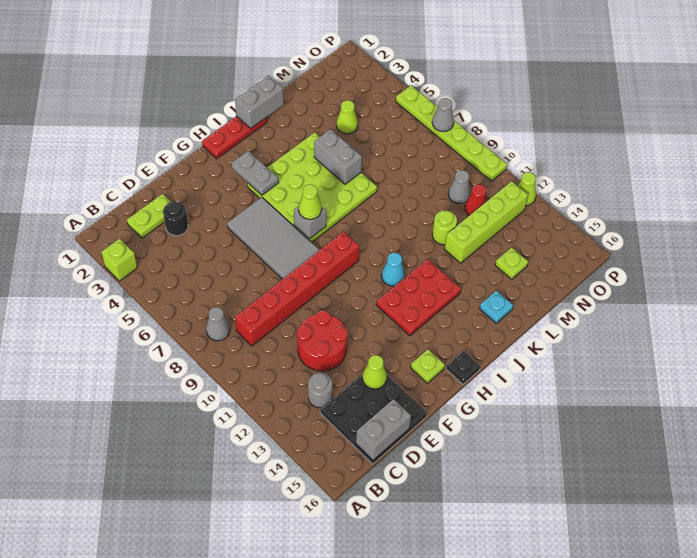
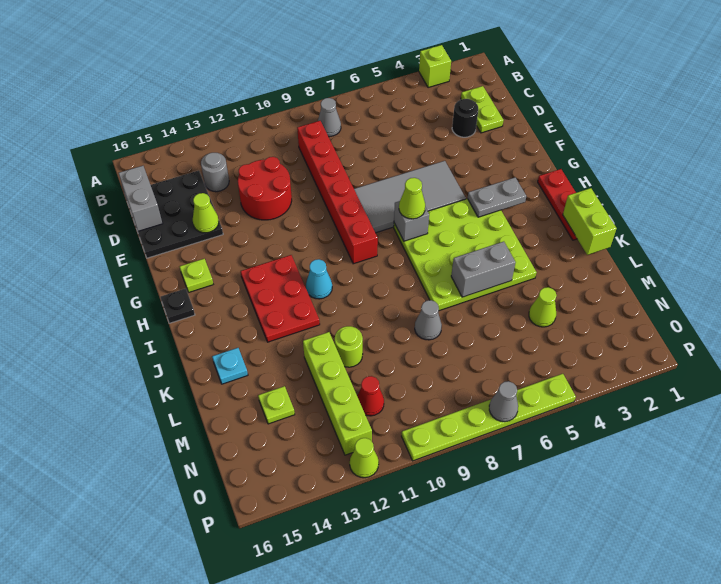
grey brick J1:K1 level 2 -> lime brick J1:K1 level 2
grey cone N10 level 1 -> grey cone L8 level 1

